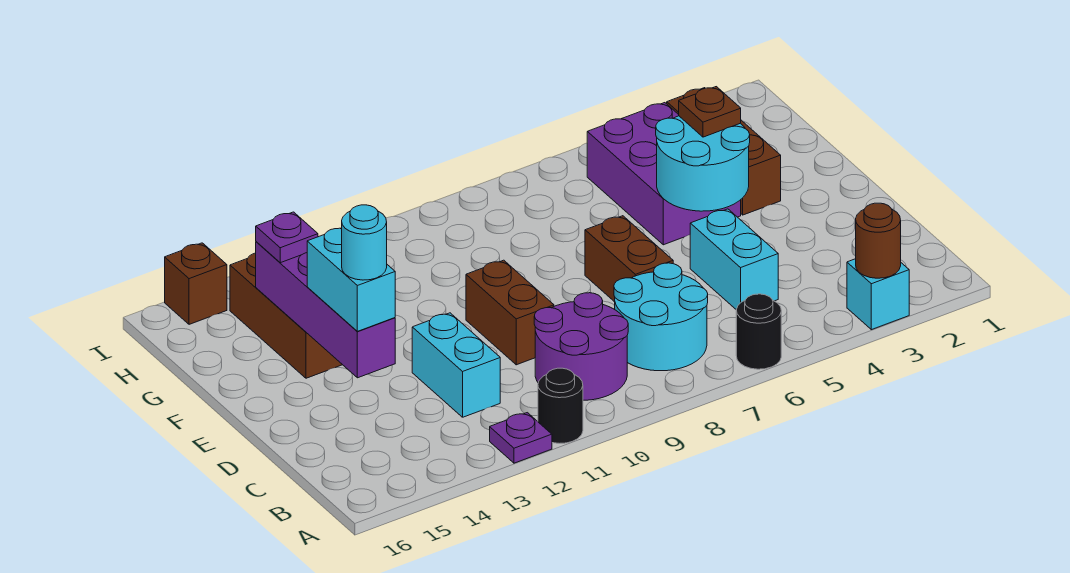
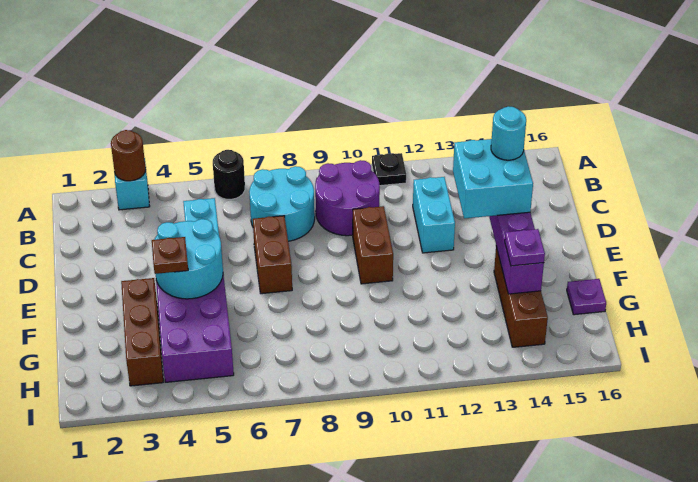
black round brick A11 level 1 -> black plate A11 level 1
purple plate A12 level 1 -> purple plate G16 level 1
cyan brick D14:E14 level 3 -> cyan brick D13:E14 level 3
brown brick I15 level 1 -> none

